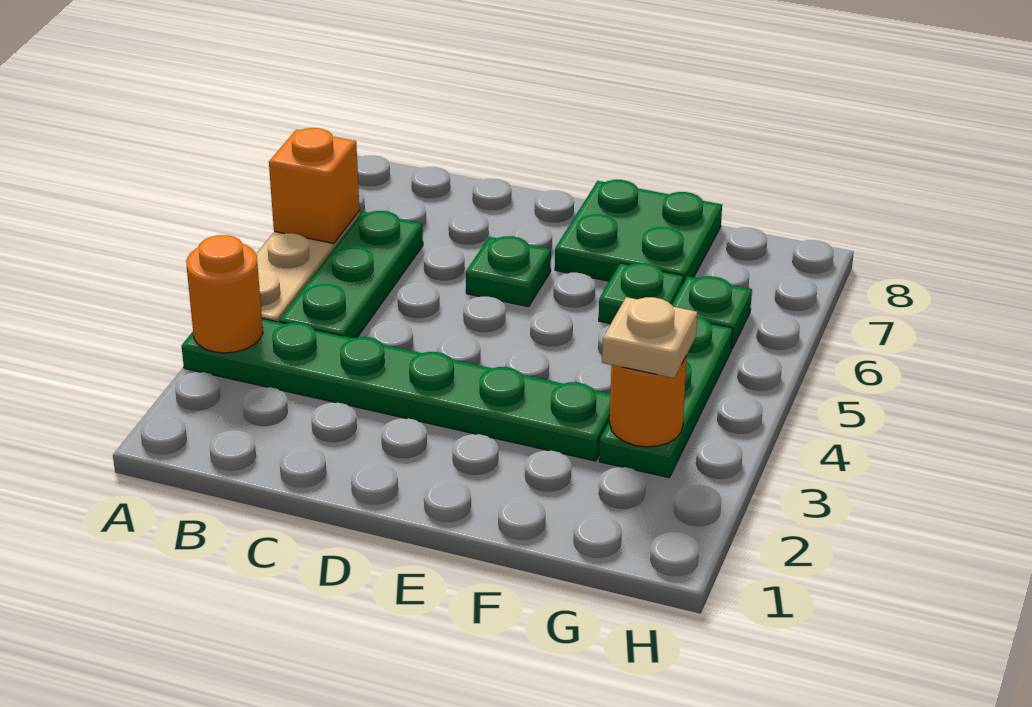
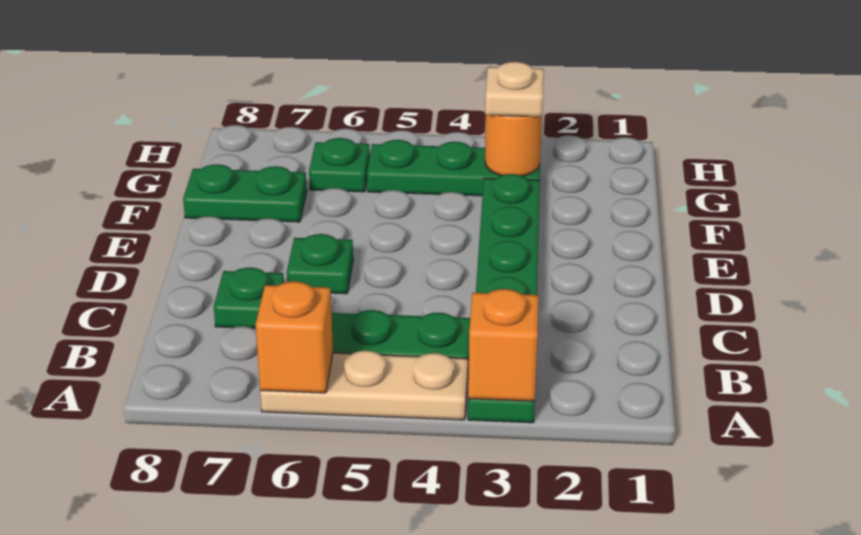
orange round brick A3 level 2 -> orange brick A3 level 2
green plate E7:F8 level 1 -> green plate F7:F8 level 1
green plate F6 level 1 -> green plate C7 level 1

